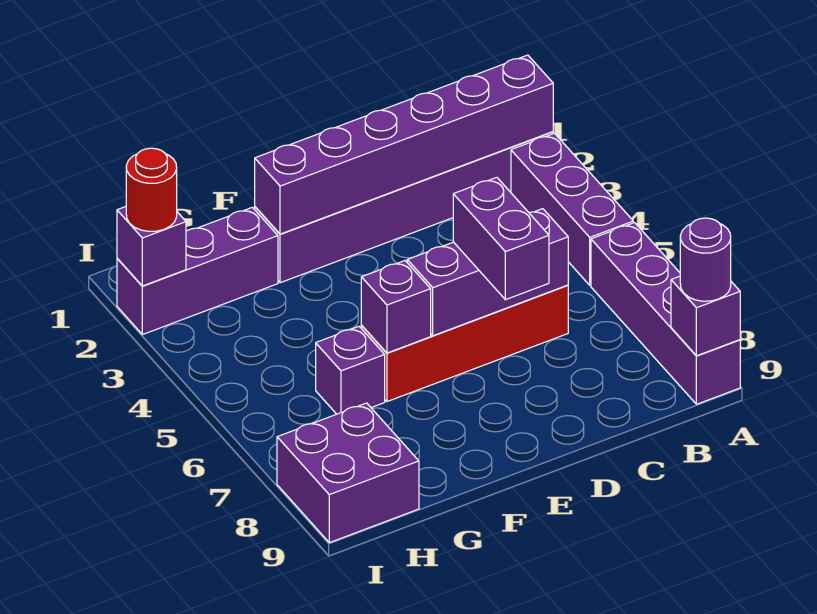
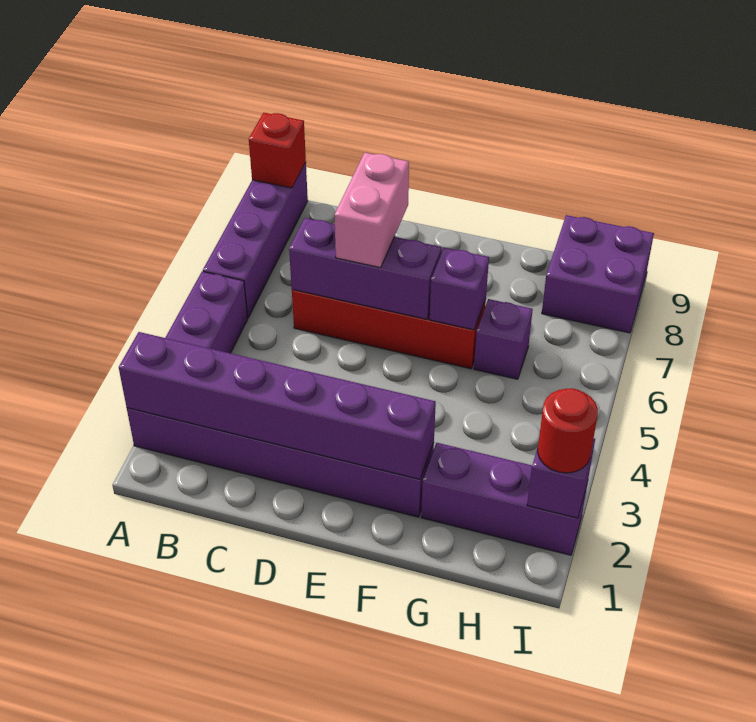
purple brick A9 level 2 -> red brick A9 level 2
purple round brick A9 level 3 -> none
purple brick D6:D7 level 3 -> pink brick D6:D7 level 3

